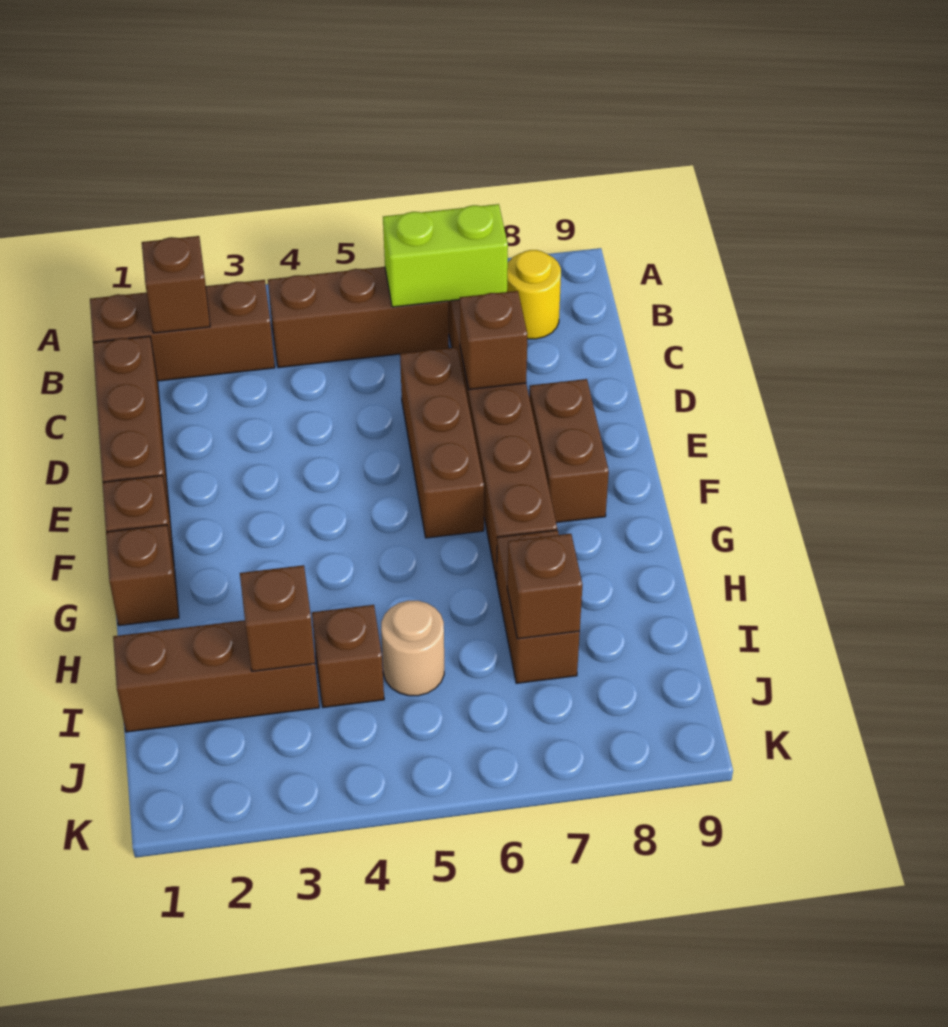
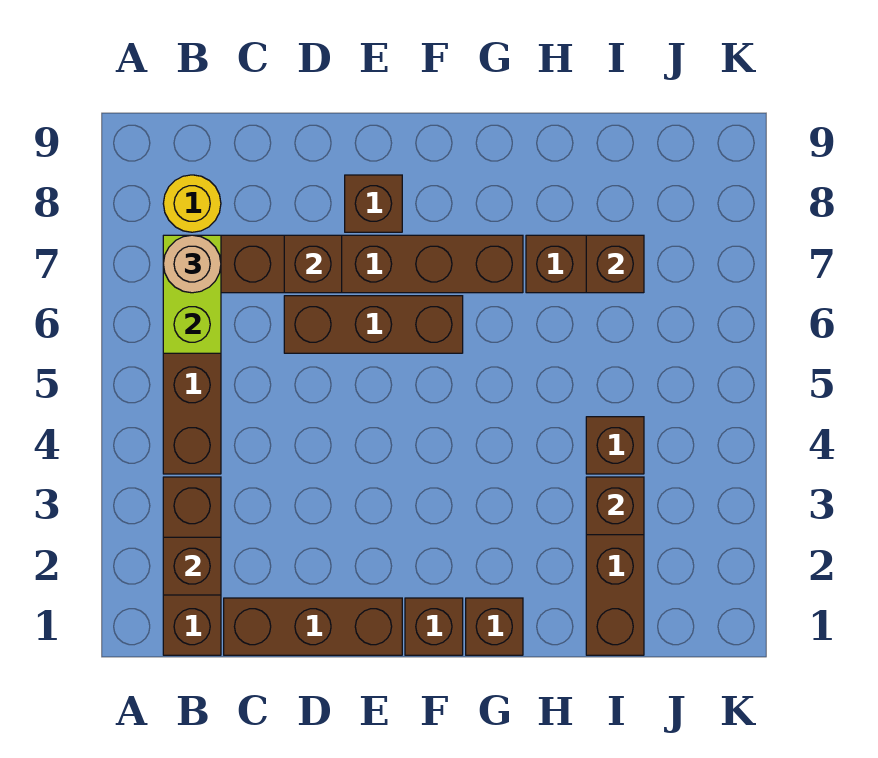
brown brick E8:F8 level 1 -> brown brick E8 level 1
tan round brick I5 level 1 -> tan round brick B7 level 3

